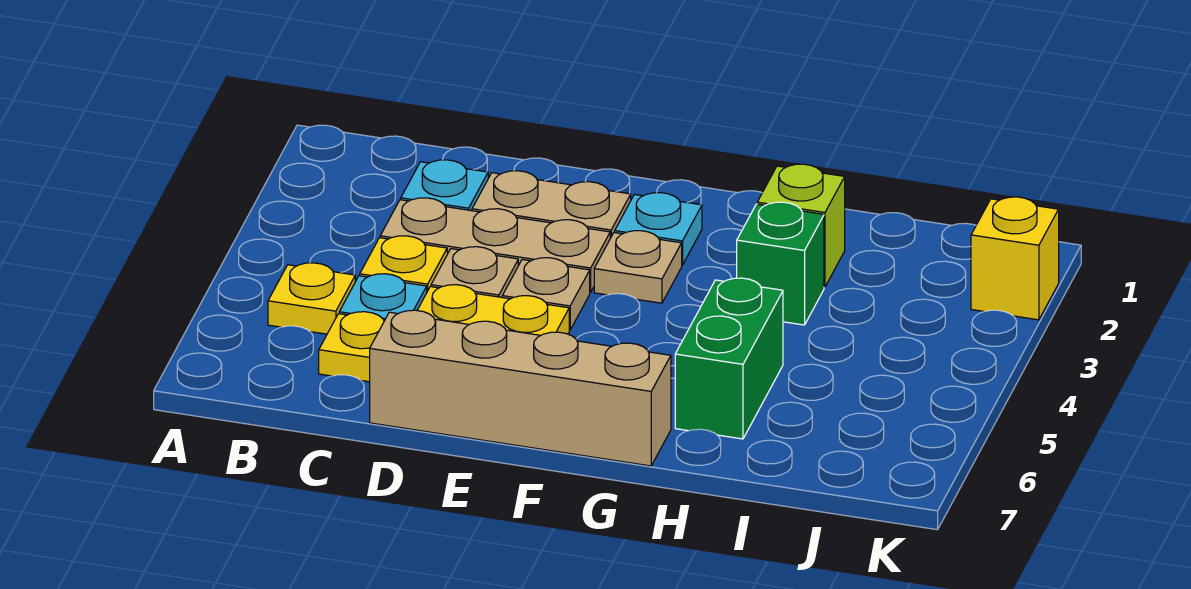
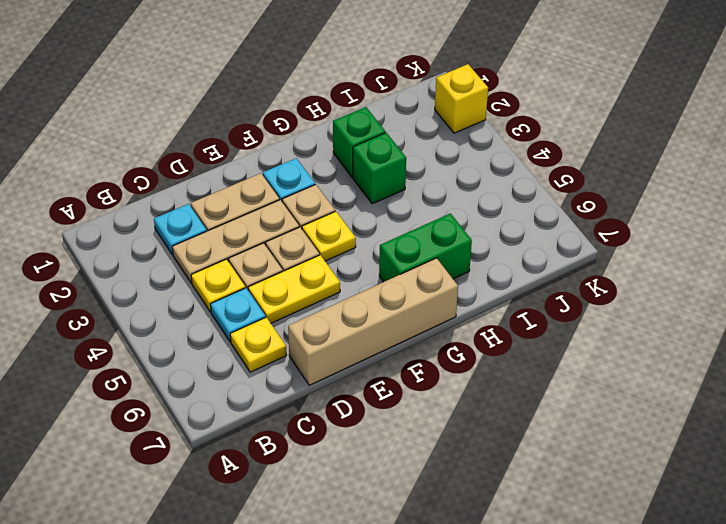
yellow plate B5 level 1 -> yellow plate F4 level 1
lime brick H2 level 1 -> green brick H2 level 1
green brick H5:H6 level 1 -> green brick G6:H6 level 1

